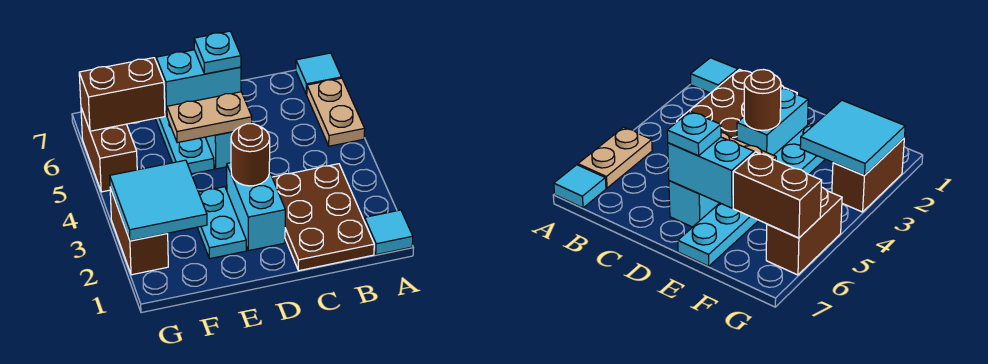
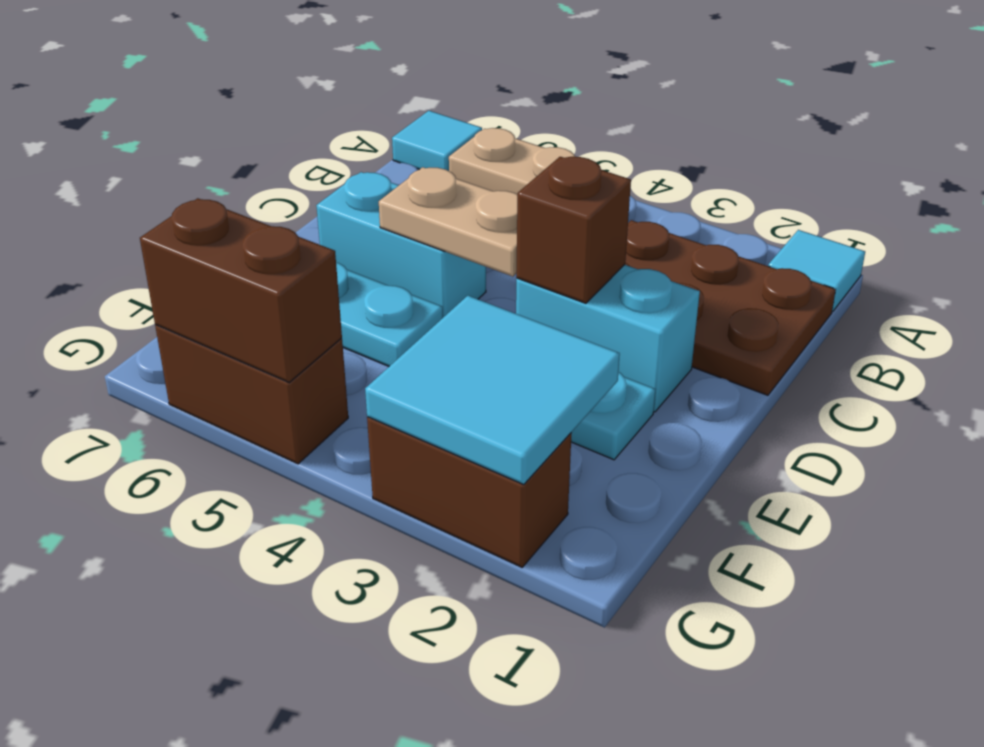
brown round brick D3 level 2 -> brown brick D3 level 2
tan plate D5:E5 level 2 -> tan plate D4:D5 level 2
cyan brick D6:E6 level 2 -> none
cyan plate D6 level 3 -> none
brown brick F6:G6 level 2 -> brown brick G5:G6 level 2

